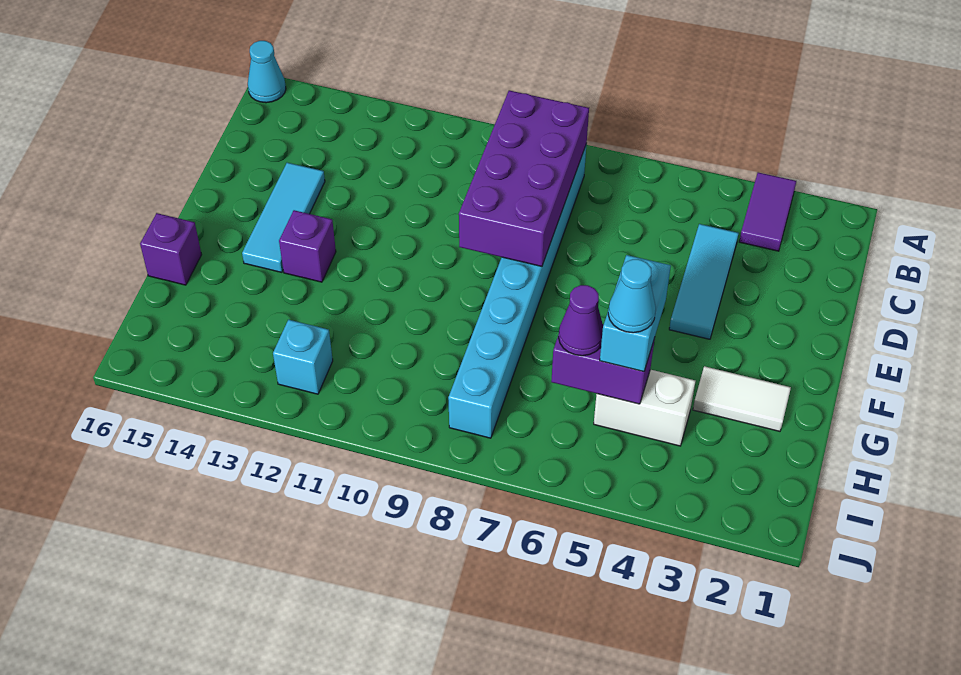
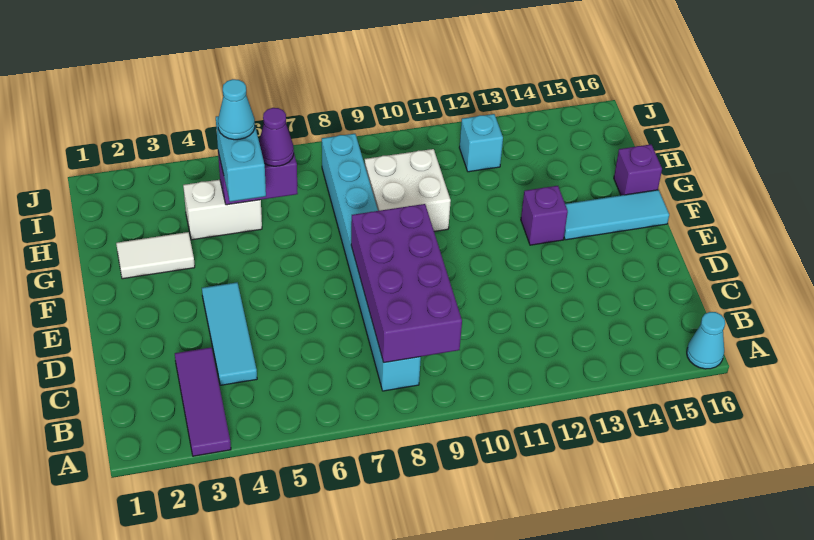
purple tile A3:B3 level 1 -> purple tile A3:C3 level 1
cyan tile D14:F14 level 1 -> cyan tile F14:F16 level 1
none -> white brick G9:H10 level 1

